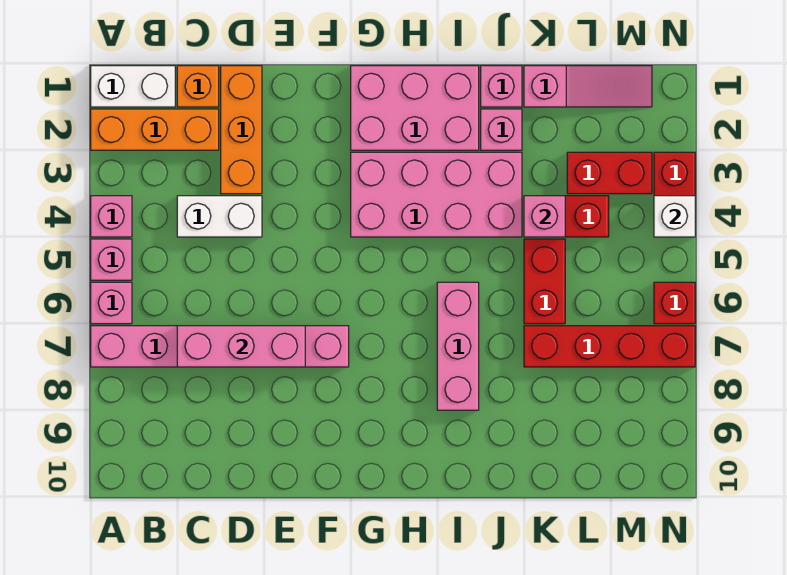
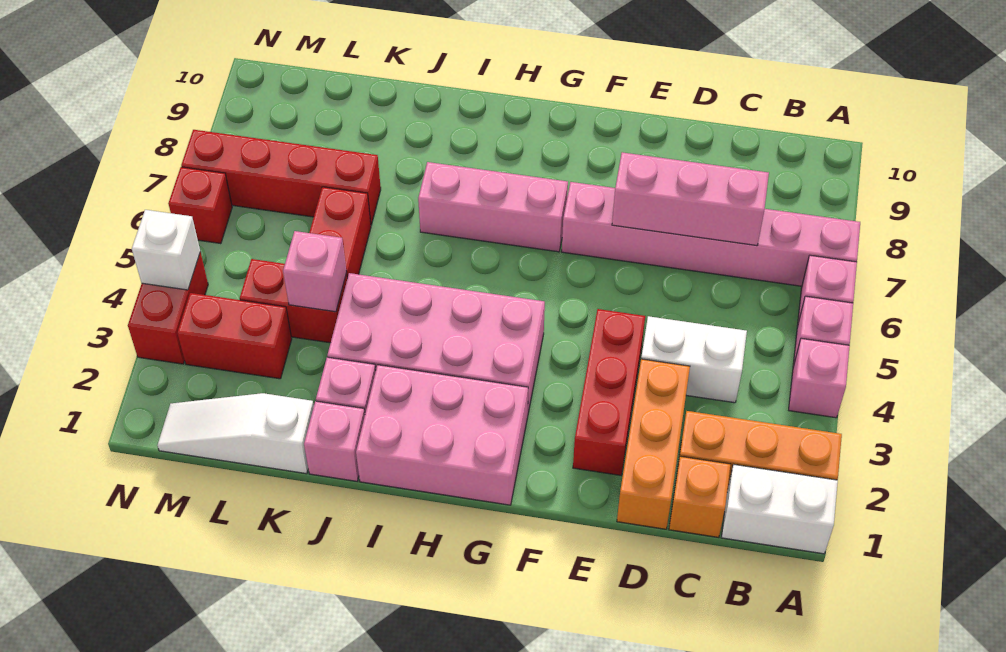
none -> red brick E2:E4 level 1
pink brick I6:I8 level 1 -> pink brick G7:I7 level 1
pink slope K1:M1 level 1 top K -> white slope K1:M1 level 1 top K

